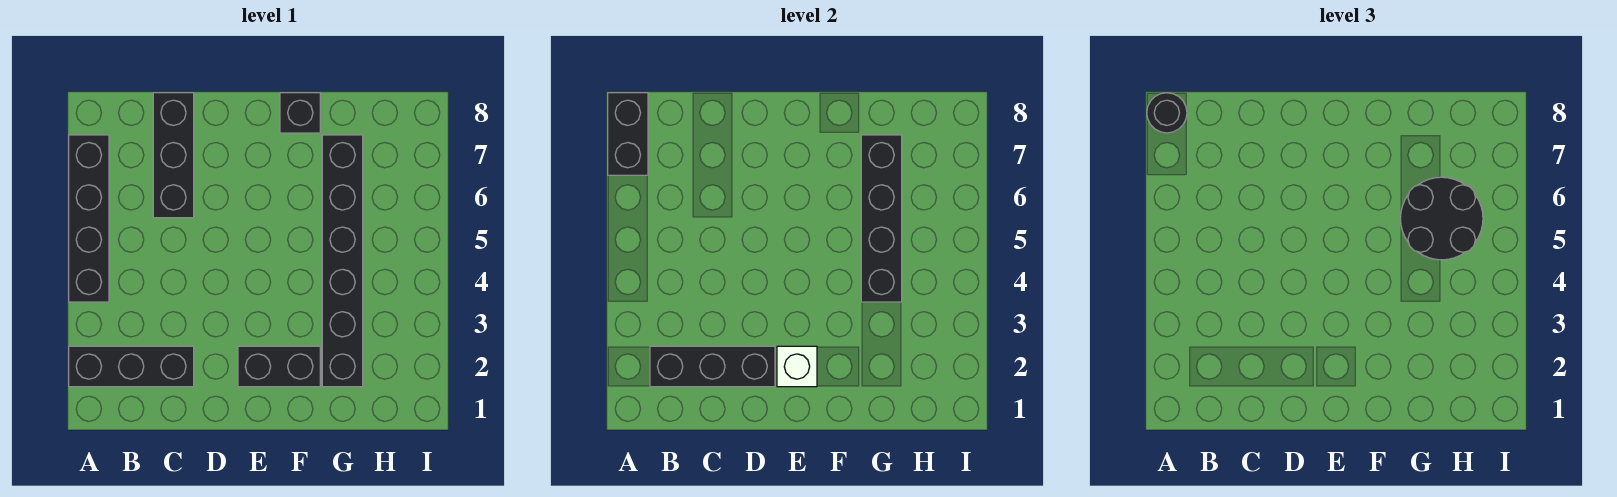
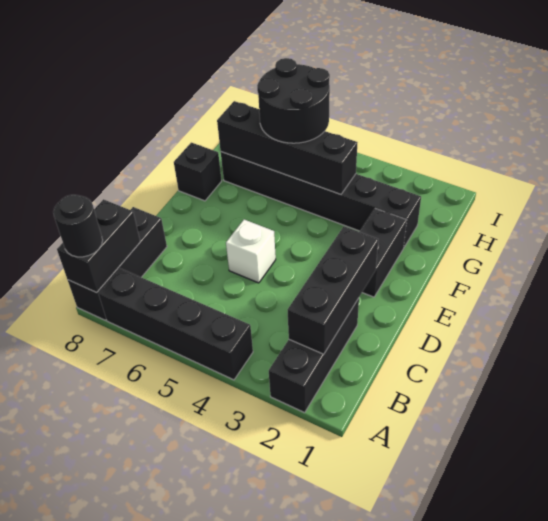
black brick A7:A8 level 2 -> black brick A8:B8 level 2
black brick C6:C8 level 1 -> black brick A8:C8 level 1
white brick E2 level 2 -> white brick D5 level 1

